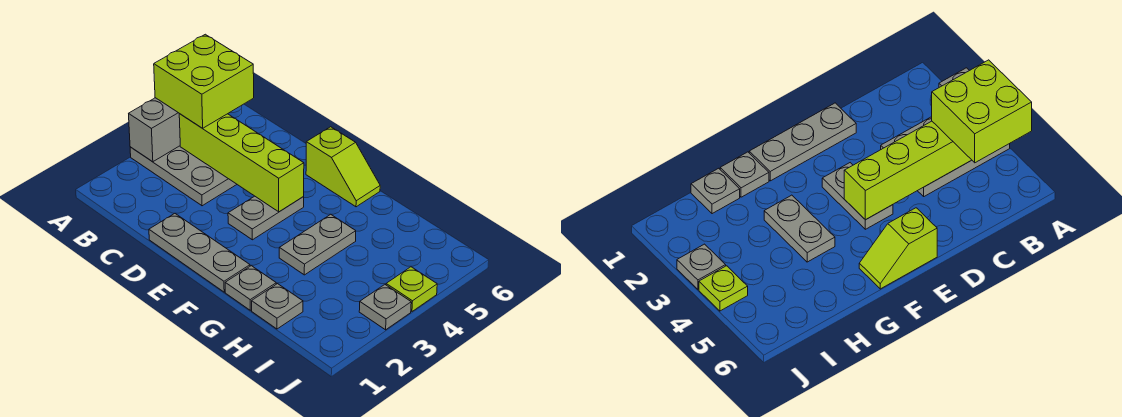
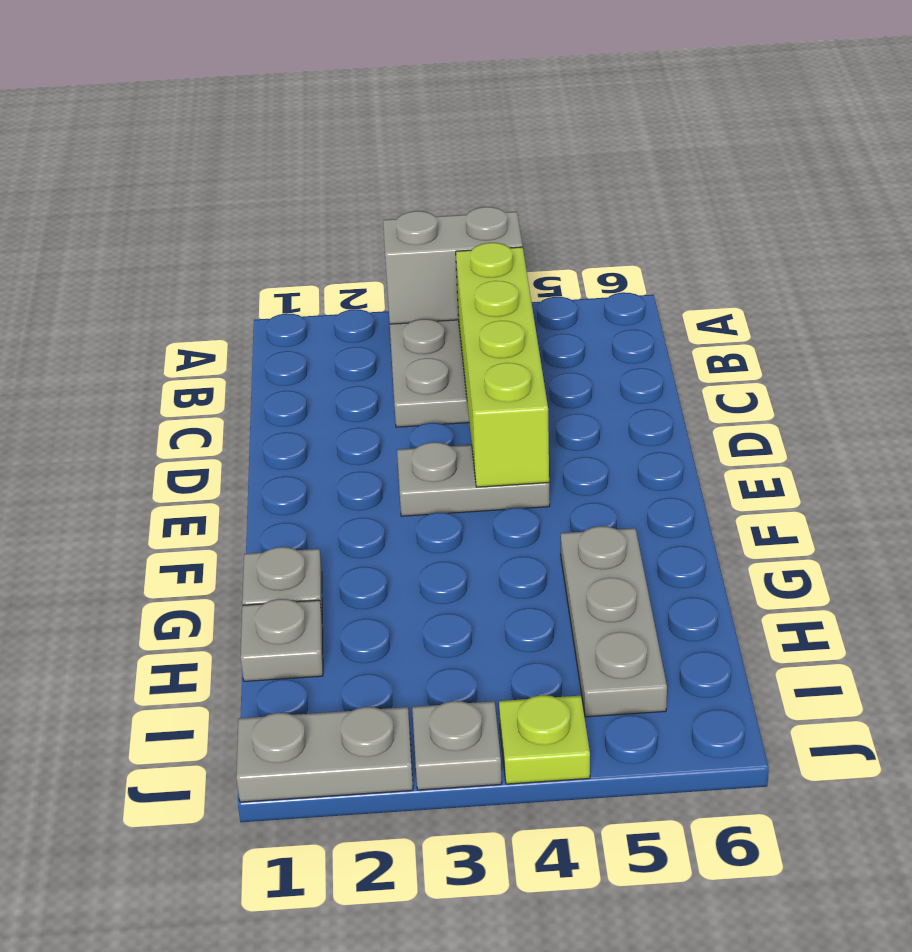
lime brick A4:B5 level 3 -> none
grey plate D1:F1 level 1 -> grey plate G5:I5 level 1
lime slope E6:F6 level 1 top E -> none
grey plate G3:G4 level 1 -> grey plate J1:J2 level 1

